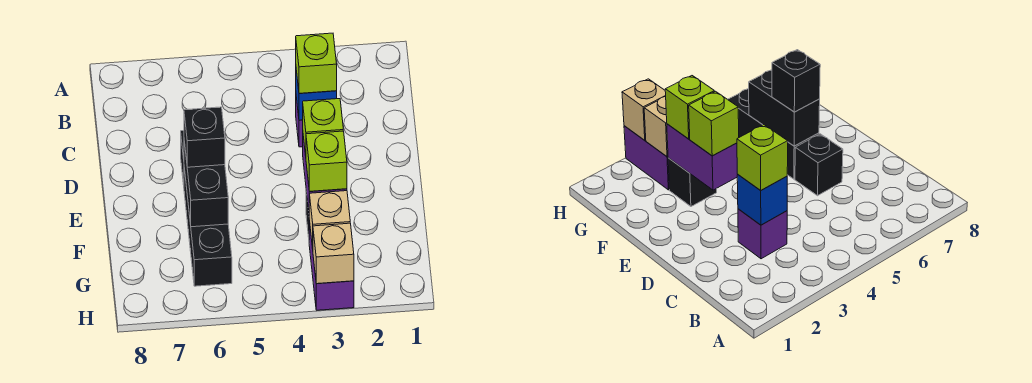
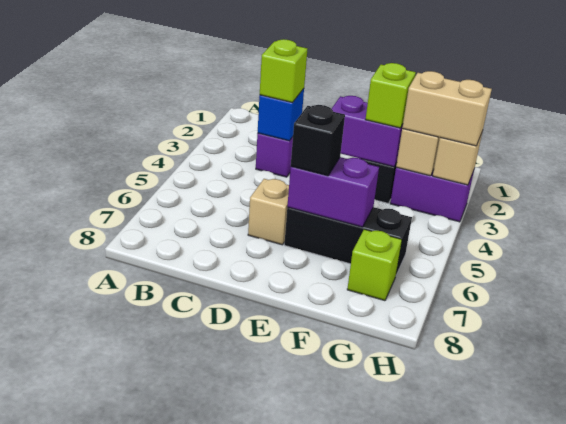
black brick D6 level 1 -> tan brick D6 level 1
lime brick E3 level 3 -> lime brick G7 level 1
black brick E6:F6 level 2 -> purple brick E6:F6 level 2
none -> tan brick G3:H3 level 3

